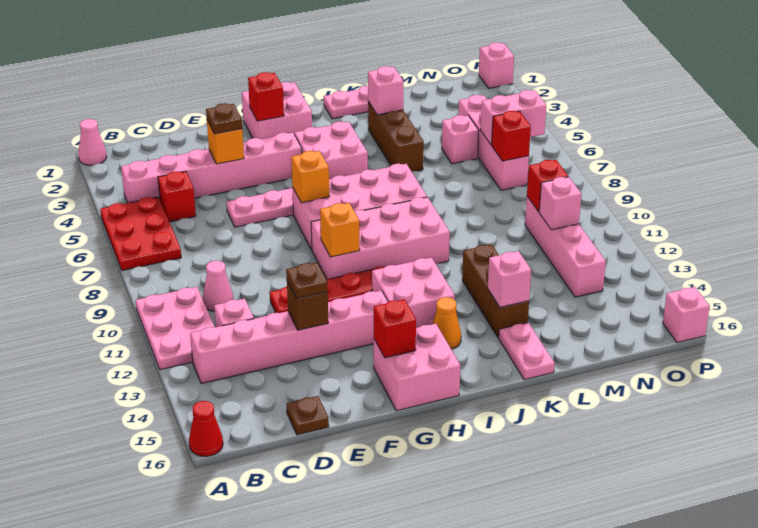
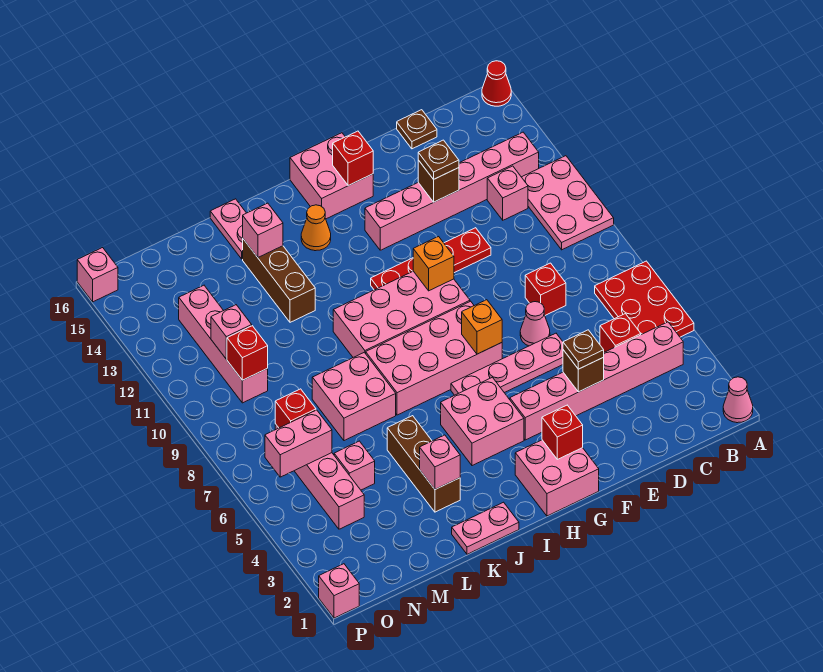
pink cone C10 level 1 -> pink cone E7 level 1
none -> red brick D8 level 1
orange brick E4 level 2 -> brown brick E4 level 2
pink brick H12:I13 level 1 -> pink brick K7:L8 level 1

